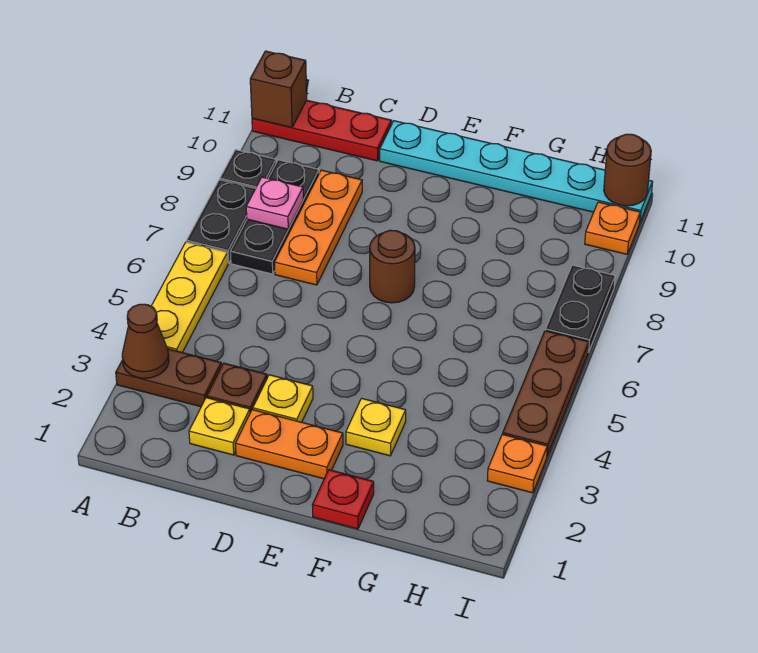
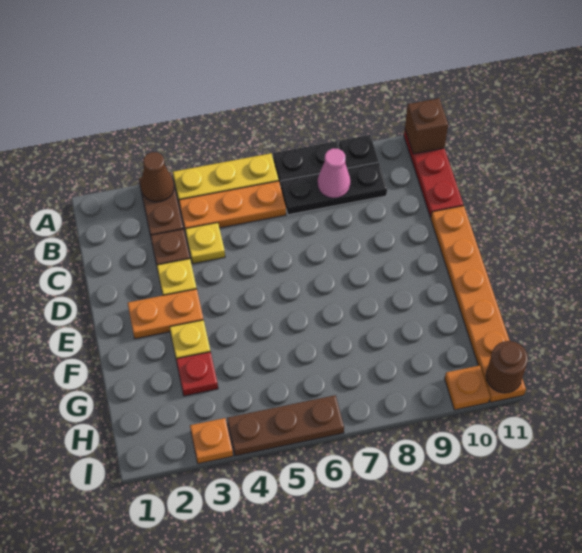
pink plate B8 level 2 -> pink cone B8 level 2
yellow plate C2 level 1 -> yellow plate C4 level 1
orange plate C7:C9 level 1 -> orange plate B4:B6 level 1
orange plate D2:E2 level 1 -> orange plate E2:E3 level 1
cyan plate D11:I11 level 1 -> orange plate D11:I11 level 1
brown round brick E7 level 1 -> none
red plate F1 level 1 -> red plate G3 level 1
black plate I7:I8 level 1 -> none

